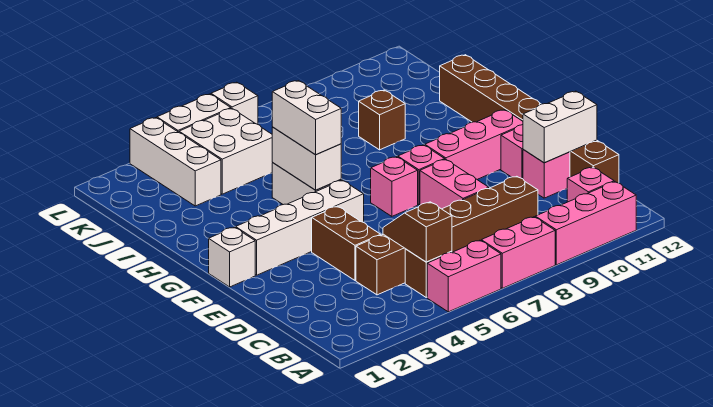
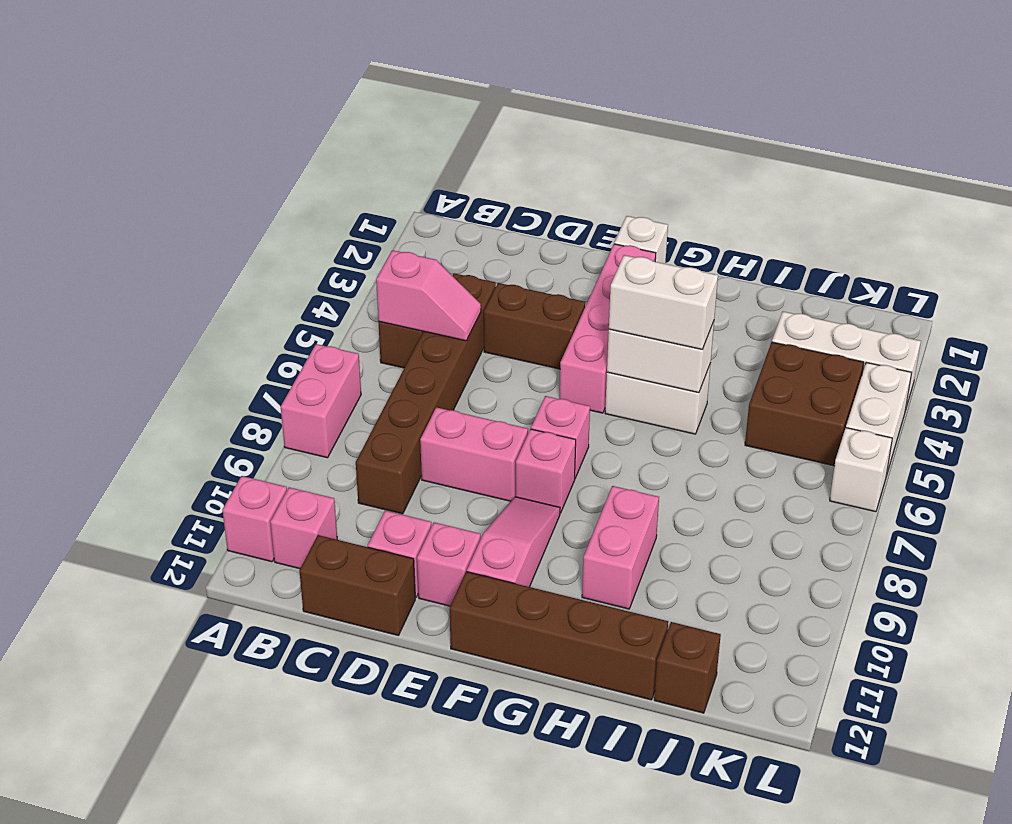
pink brick A5:A6 level 1 -> pink brick H9:H10 level 1
pink brick A9:A11 level 1 -> pink brick A11 level 1
brown slope B5:C5 level 2 top B -> pink slope B5:C5 level 2 top B
white brick D11:D12 level 2 -> none
white brick F2:F5 level 1 -> pink brick F2:F5 level 1
pink brick F9:F11 level 1 -> pink slope F9:F11 level 1 top 11
brown brick I9 level 1 -> brown brick J12 level 1
white brick J4:K5 level 1 -> brown brick J4:K5 level 1

